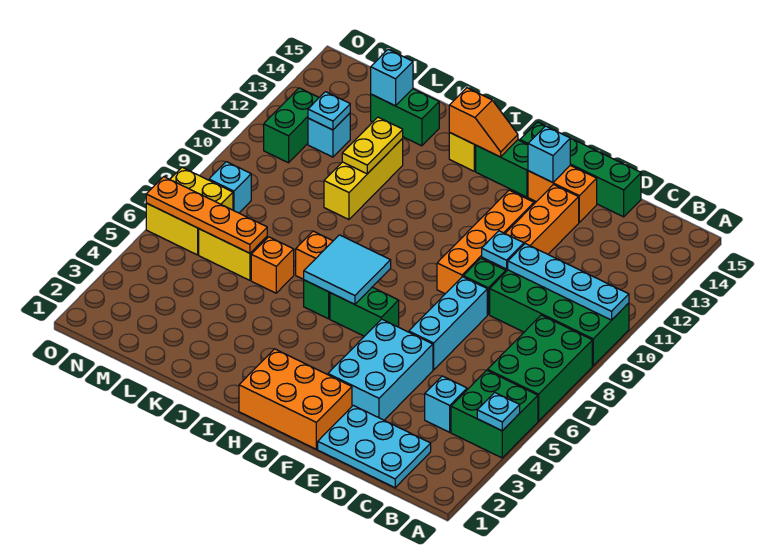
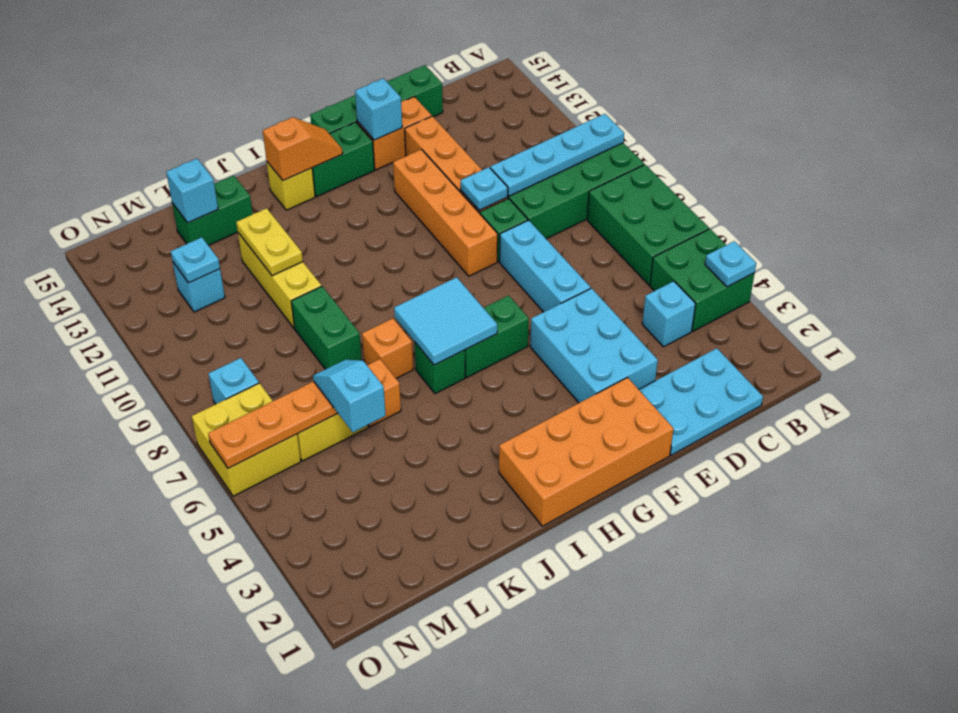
orange brick F1:H2 level 1 -> orange brick F1:I2 level 1
none -> cyan slope L5:L6 level 3 top 5
green brick N11:N12 level 1 -> green brick K8:K9 level 1

